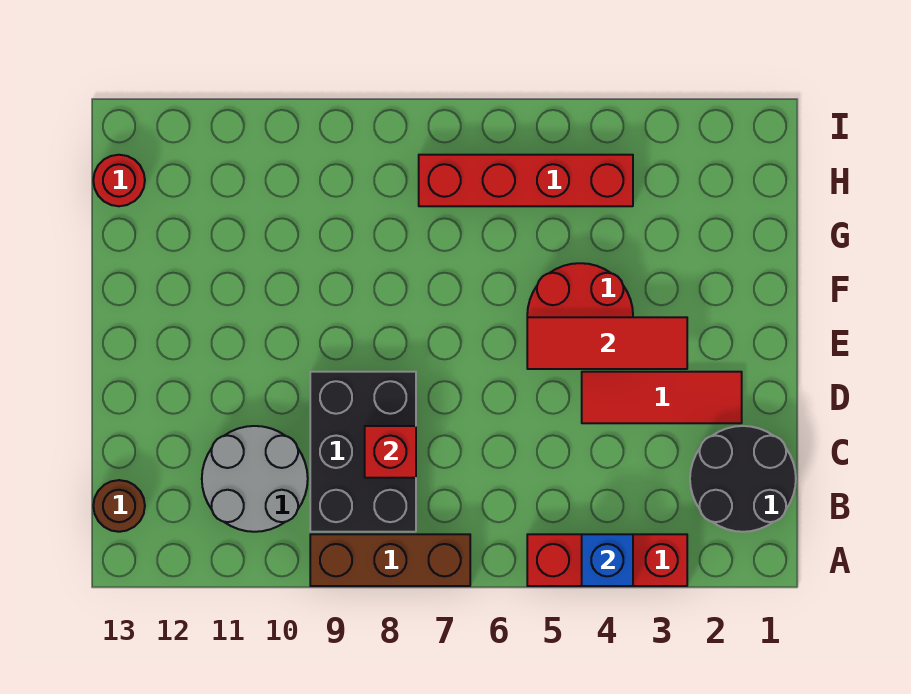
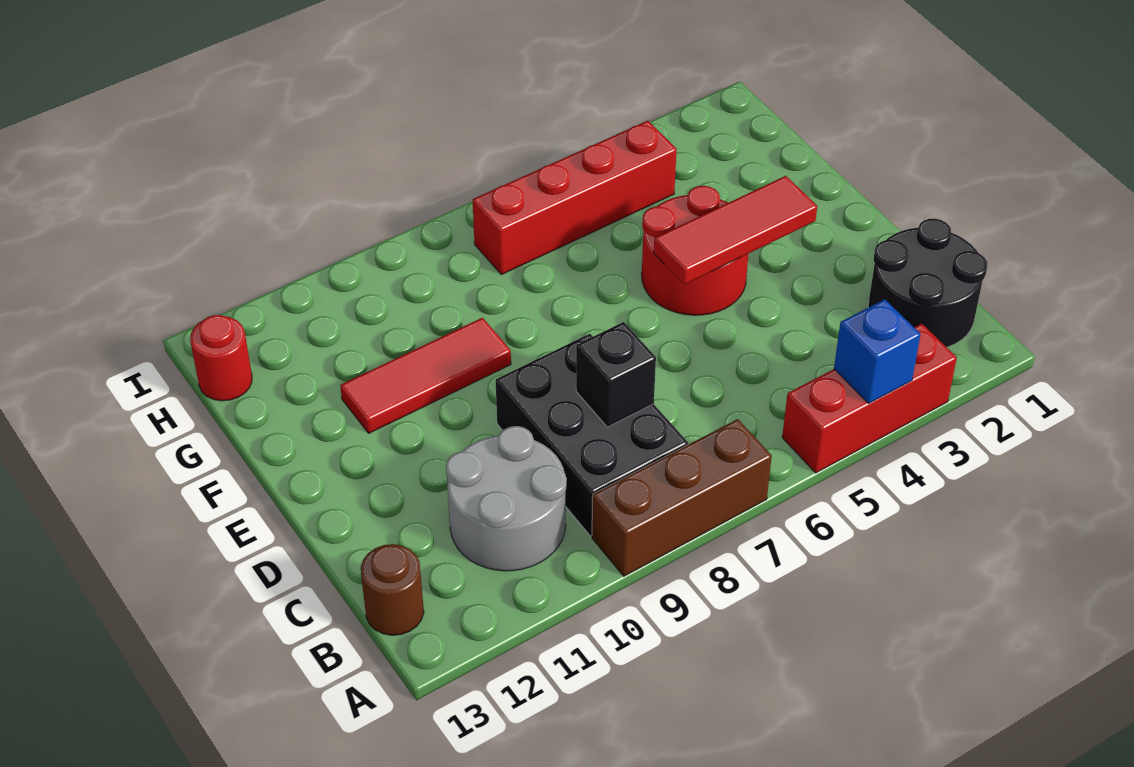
red brick C8 level 2 -> black brick C8 level 2
red tile D2:D4 level 1 -> red tile F9:F11 level 1

